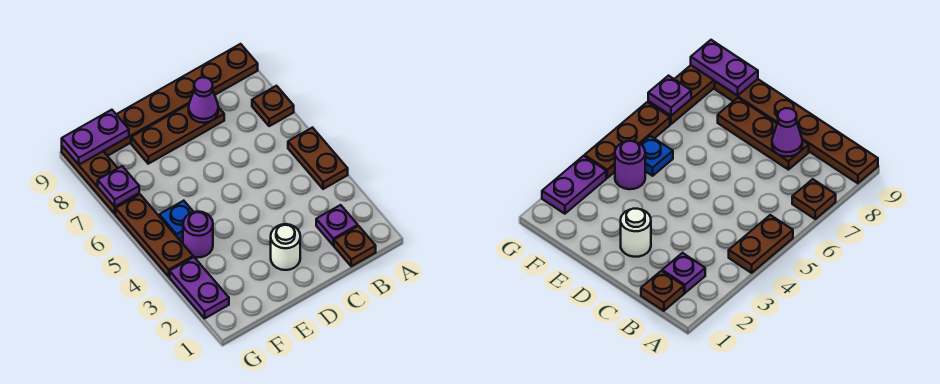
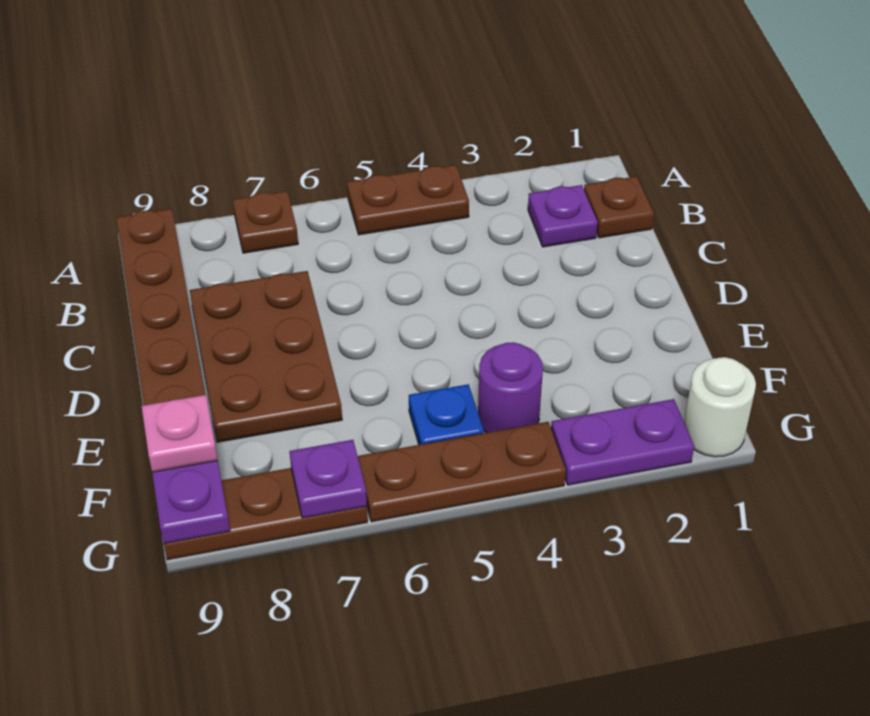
brown plate C8:E8 level 1 -> brown plate C7:E8 level 1
purple cone C8 level 2 -> none
white round brick D2 level 1 -> white round brick G1 level 1
none -> pink plate F9 level 3

